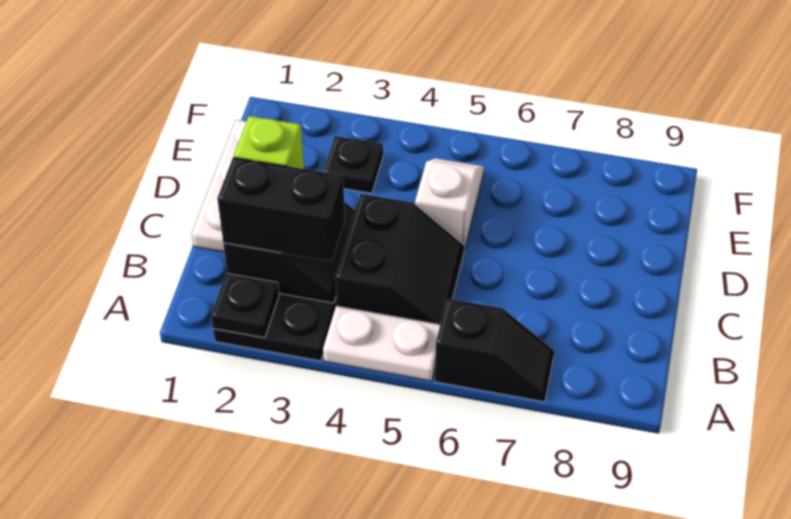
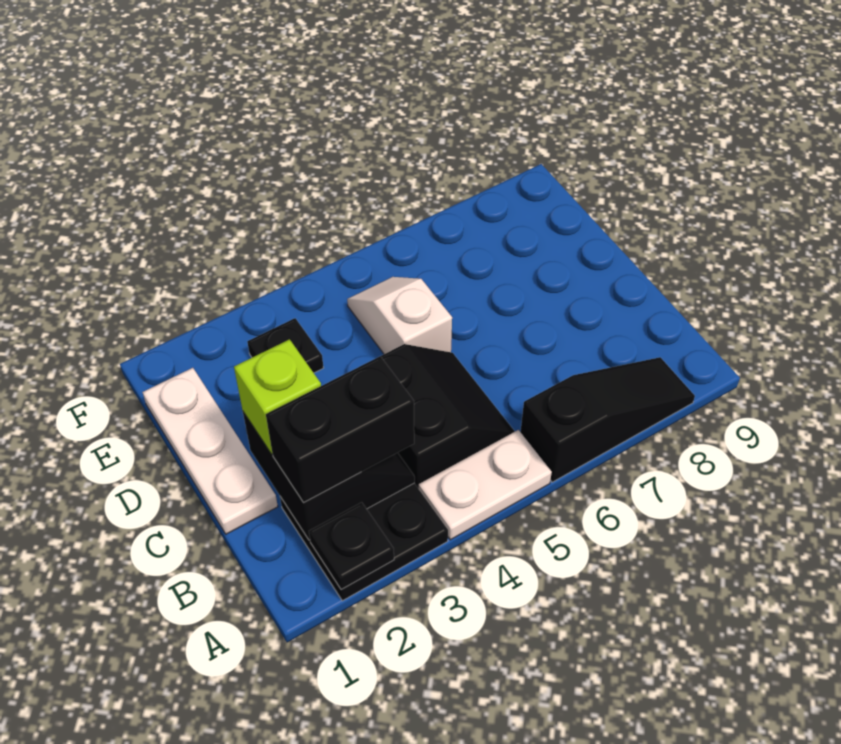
black slope A6:A7 level 1 top 6 -> black slope A6:A8 level 1 top 6

